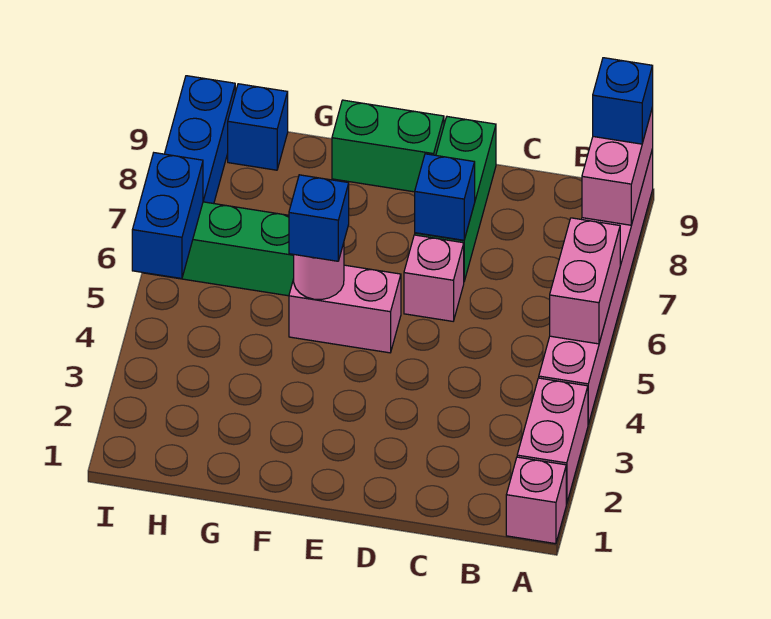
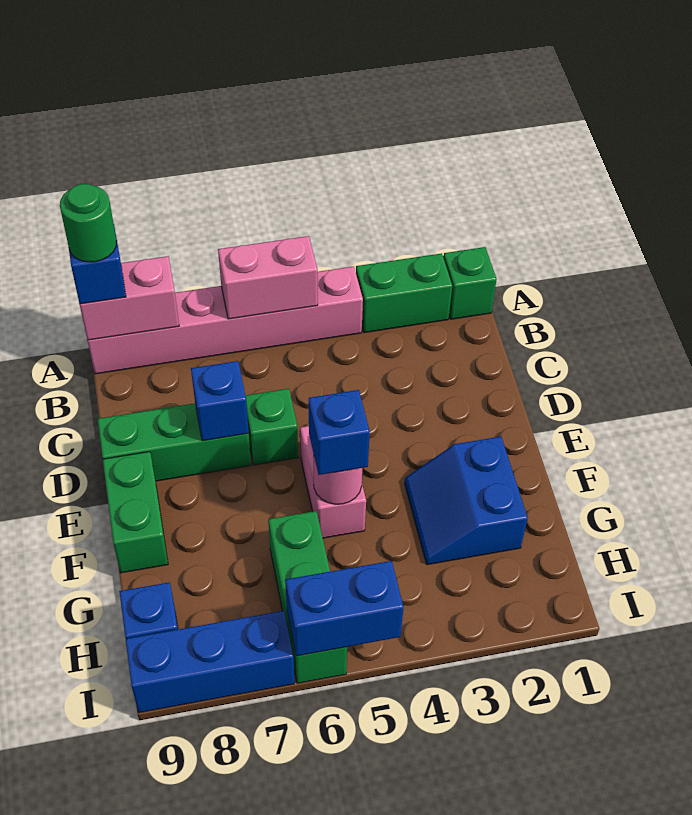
pink brick A1 level 1 -> green brick A1 level 1
pink brick A2:A3 level 1 -> green brick A2:A3 level 1
none -> green round brick A9 level 4
pink brick D6 level 1 -> green brick D6 level 1
none -> blue slope F2:G3 level 1 top 2

